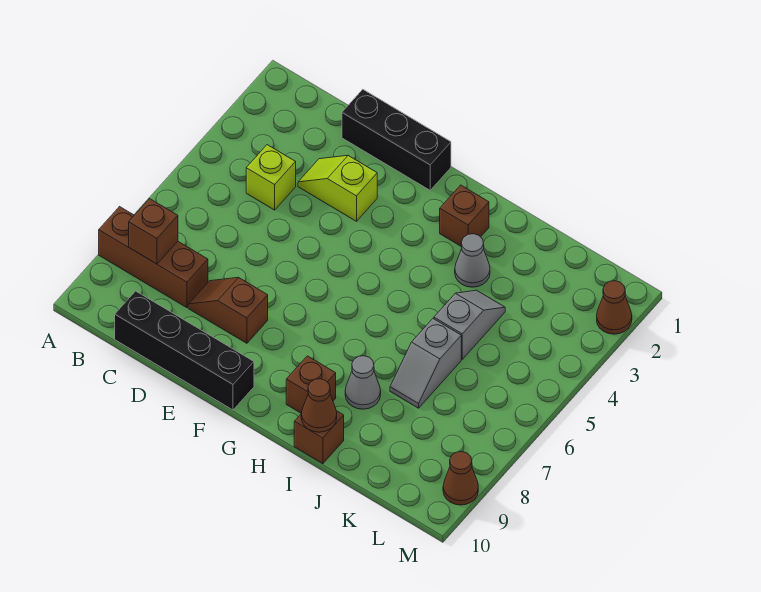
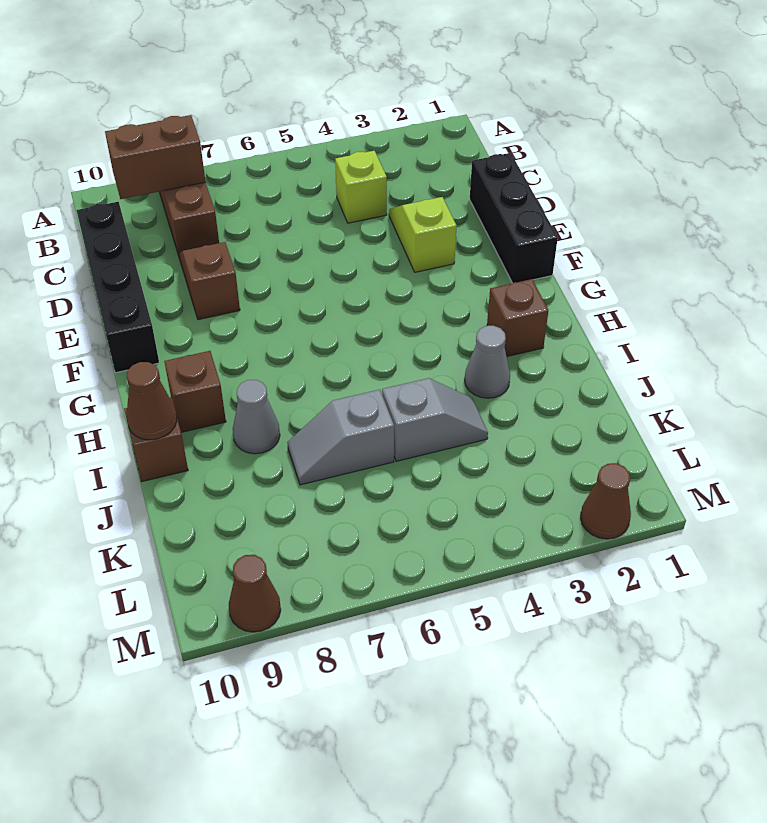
brown brick B8 level 2 -> brown brick B8:B9 level 2

